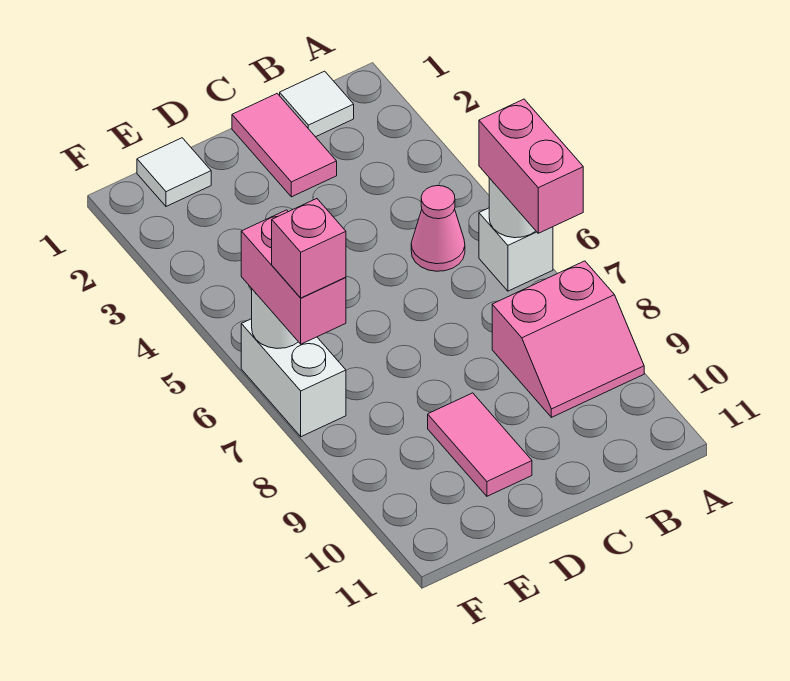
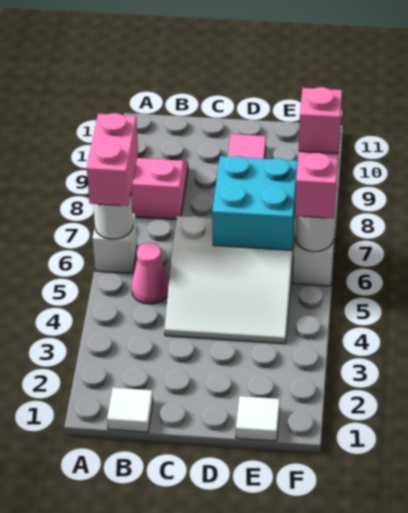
pink tile C1:C2 level 1 -> none
none -> white slope C4:E6 level 1 top 6
none -> cyan brick D6:E7 level 2

